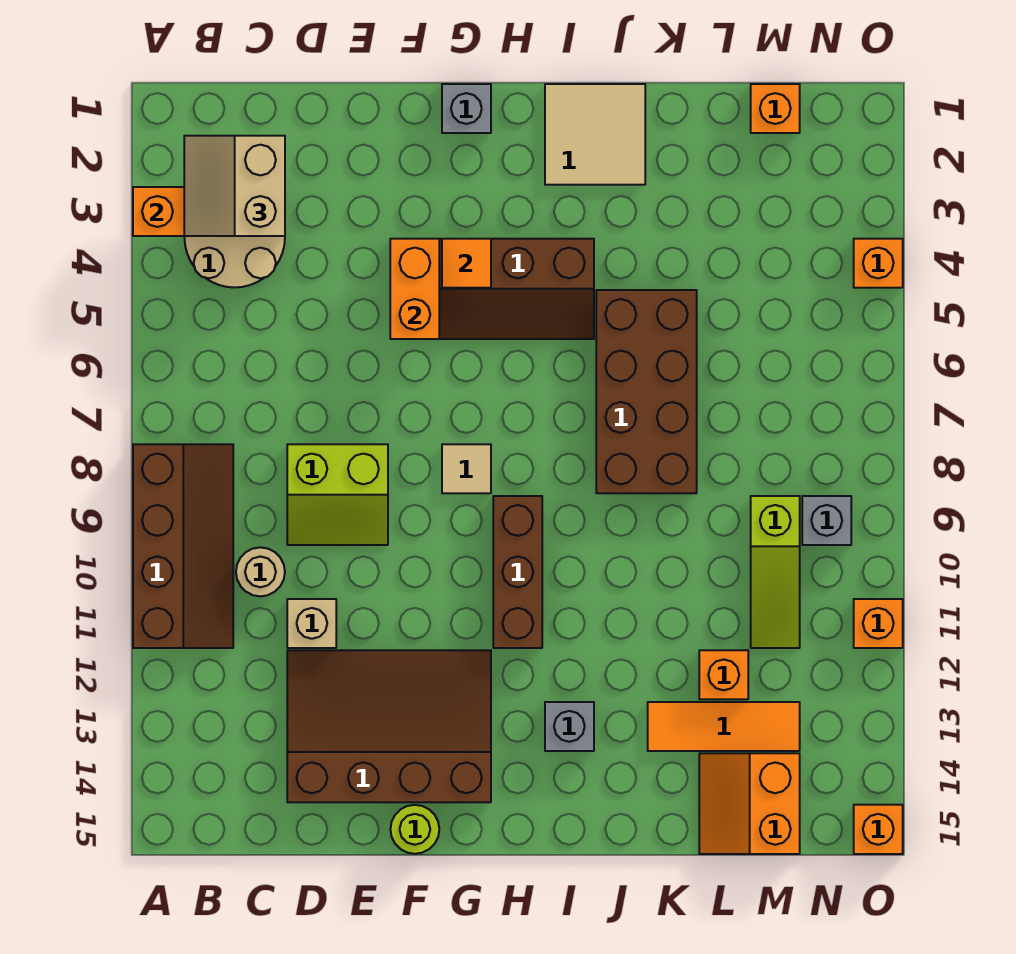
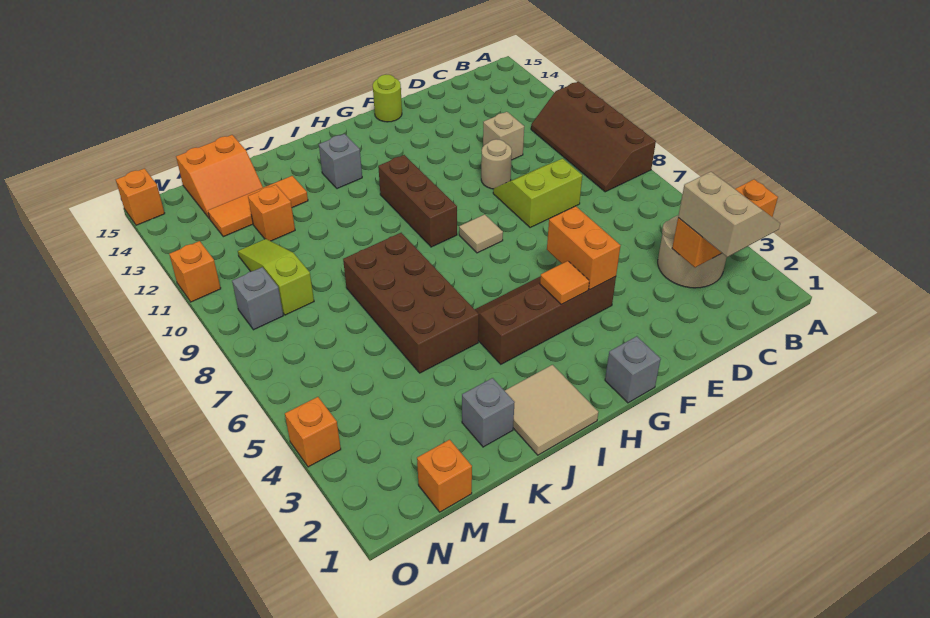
tan round brick C10 level 1 -> tan round brick E10 level 1
brown slope D12:G14 level 1 top 14 -> none
none -> grey brick K2 level 1
orange slope L14:M15 level 1 top M -> orange slope L14:M15 level 1 top 15

